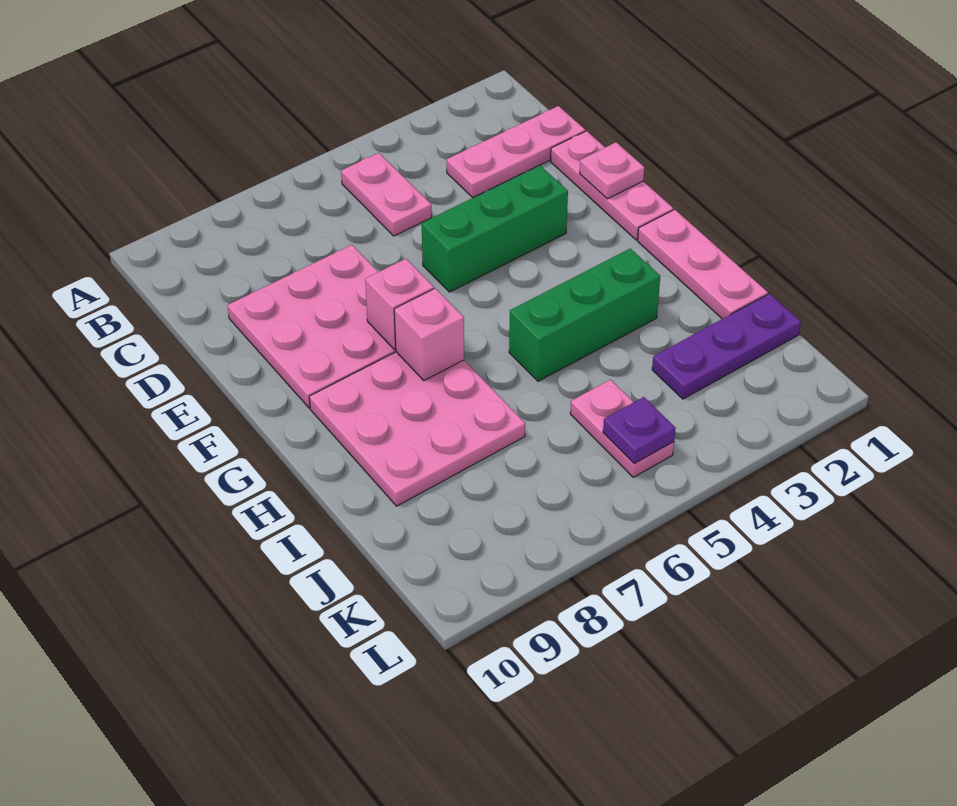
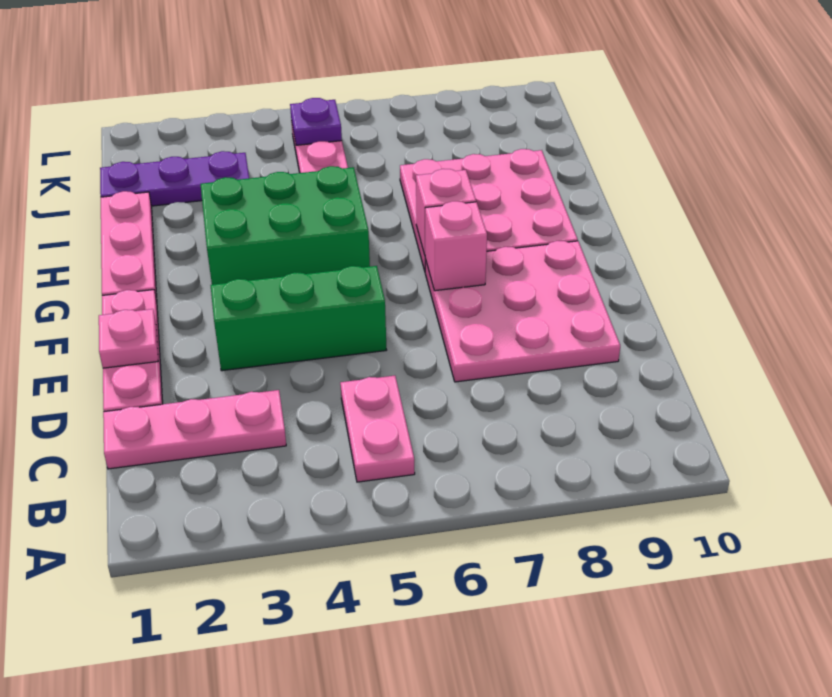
green brick H3:H5 level 1 -> green brick G3:H5 level 1

